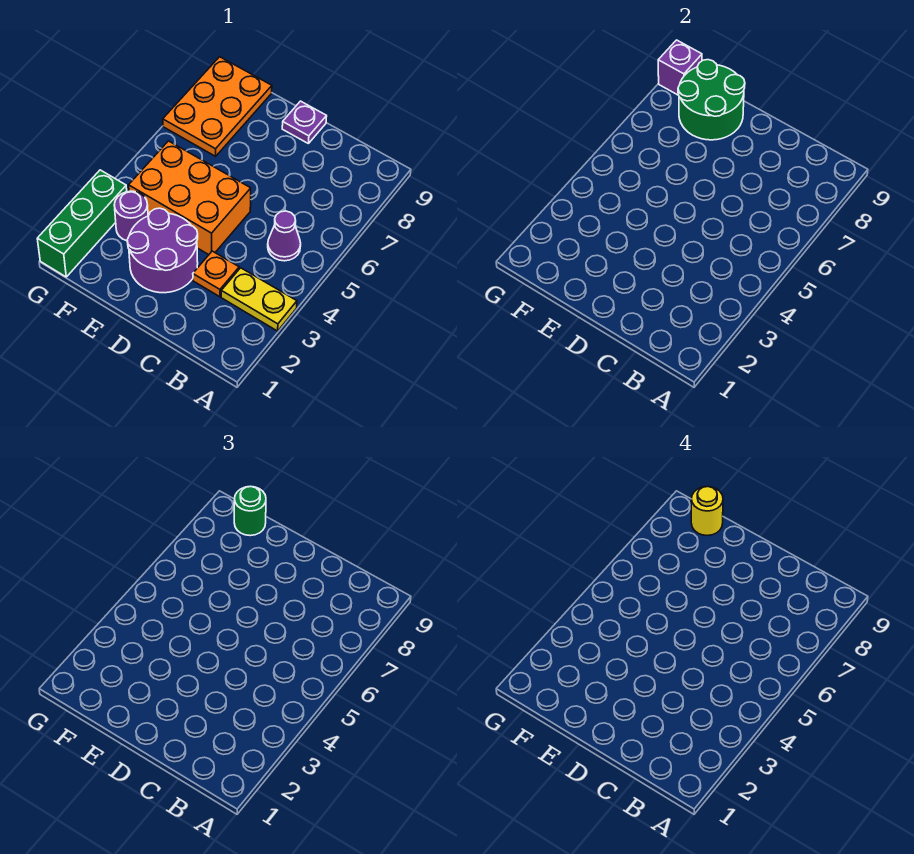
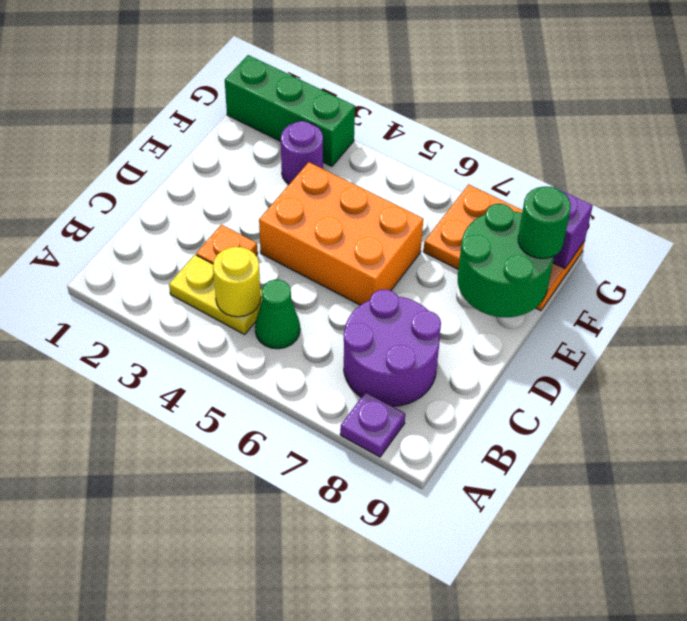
yellow plate A3:B3 level 1 -> yellow plate B3:B4 level 1
purple cone B5 level 1 -> green cone B5 level 1
purple round brick D2:E3 level 1 -> purple round brick B7:C8 level 1
orange brick D4:F5 level 1 -> orange brick D4:E6 level 1
purple plate D9 level 1 -> purple plate A8 level 1
yellow round brick F9 level 4 -> yellow round brick B4 level 2

